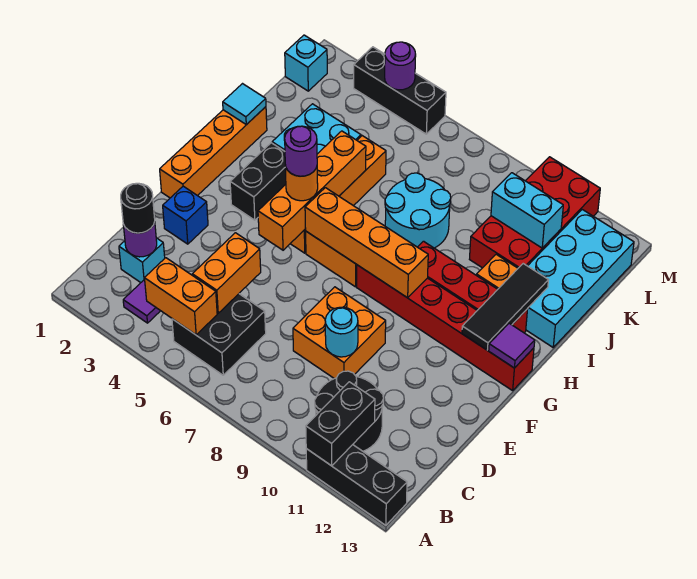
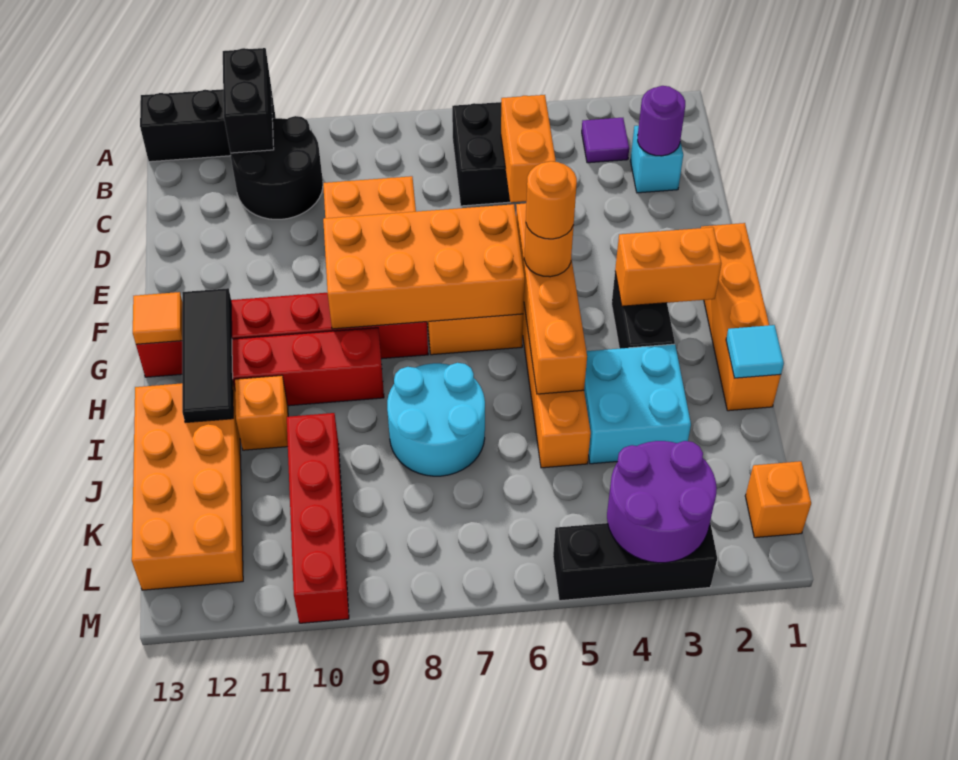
orange brick B4:B5 level 2 -> orange brick G2:G3 level 2
black round brick C2 level 3 -> none
cyan round brick D9 level 2 -> none
blue brick E2 level 1 -> none
purple round brick G5 level 4 -> orange round brick G5 level 4
orange brick G6:G9 level 2 -> orange brick F6:G9 level 2
purple tile G13 level 2 -> orange tile G13 level 2
cyan brick I12:L13 level 1 -> orange brick I12:L13 level 1
red brick J10:M11 level 1 -> red brick J10:M10 level 1
cyan brick K10:K11 level 2 -> none
cyan brick L1 level 1 -> orange brick L1 level 1
purple round brick M4 level 2 -> purple round brick L3:M4 level 2

